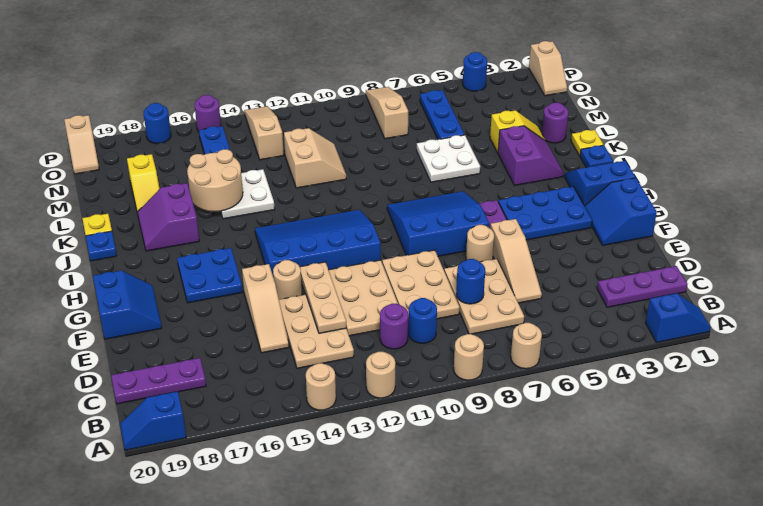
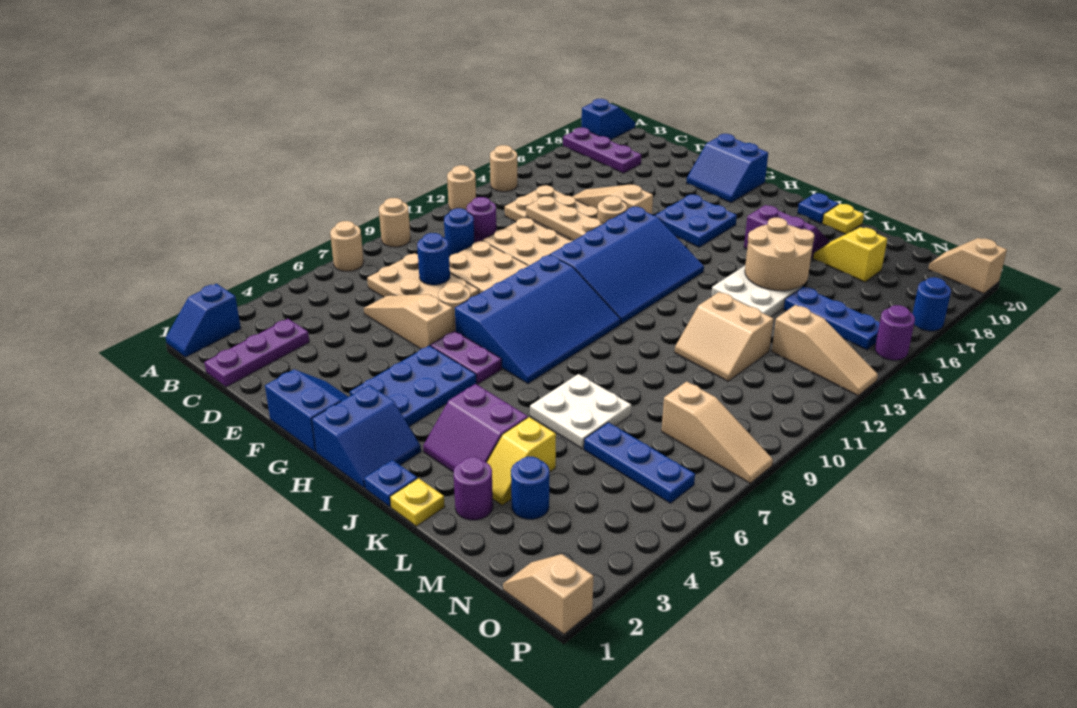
purple plate C18:C20 level 1 -> purple plate A18:C18 level 1
blue slope G7:I9 level 1 top G -> blue slope G7:I10 level 1 top G
blue round brick P4 level 1 -> blue round brick M3 level 1

